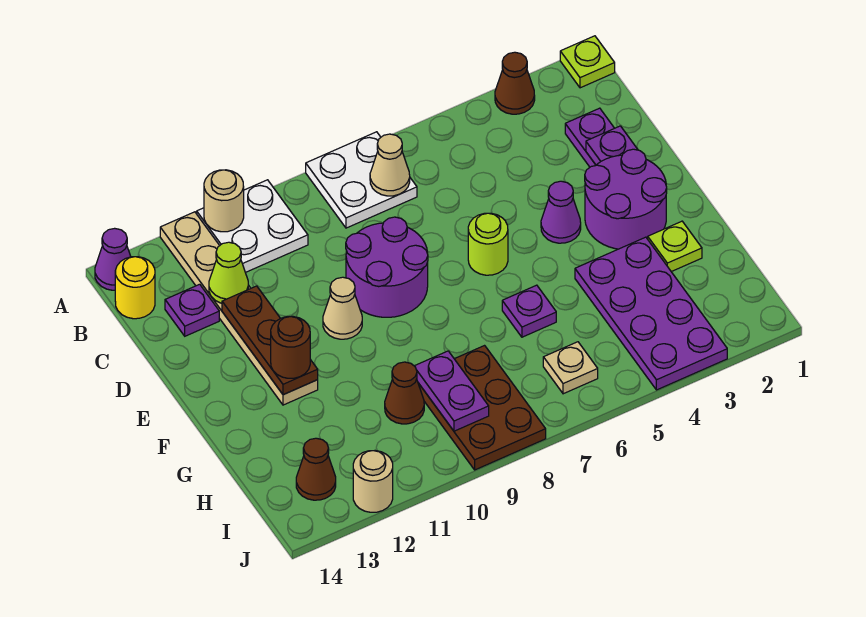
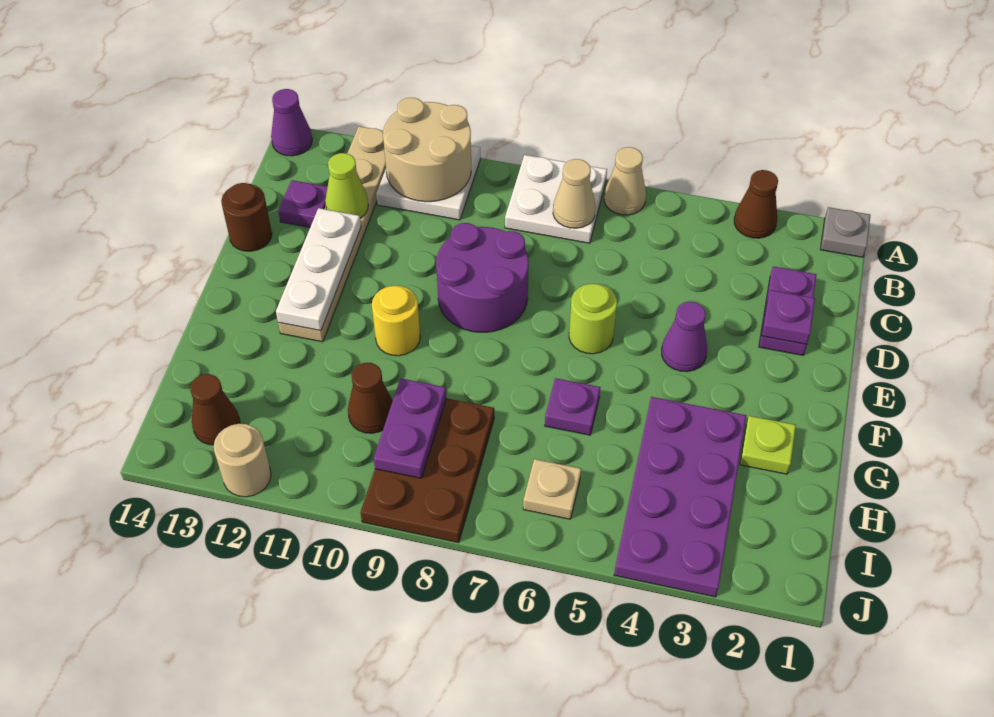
lime plate A1 level 1 -> grey plate A1 level 1
tan round brick A11 level 2 -> tan round brick A10:B11 level 2
yellow round brick B14 level 1 -> yellow round brick F10 level 1
brown plate D12:F12 level 2 -> white plate D12:F12 level 2
purple round brick E2:F3 level 1 -> none
tan cone E10 level 1 -> tan cone A6 level 1
brown round brick F12 level 3 -> brown round brick D14 level 1

